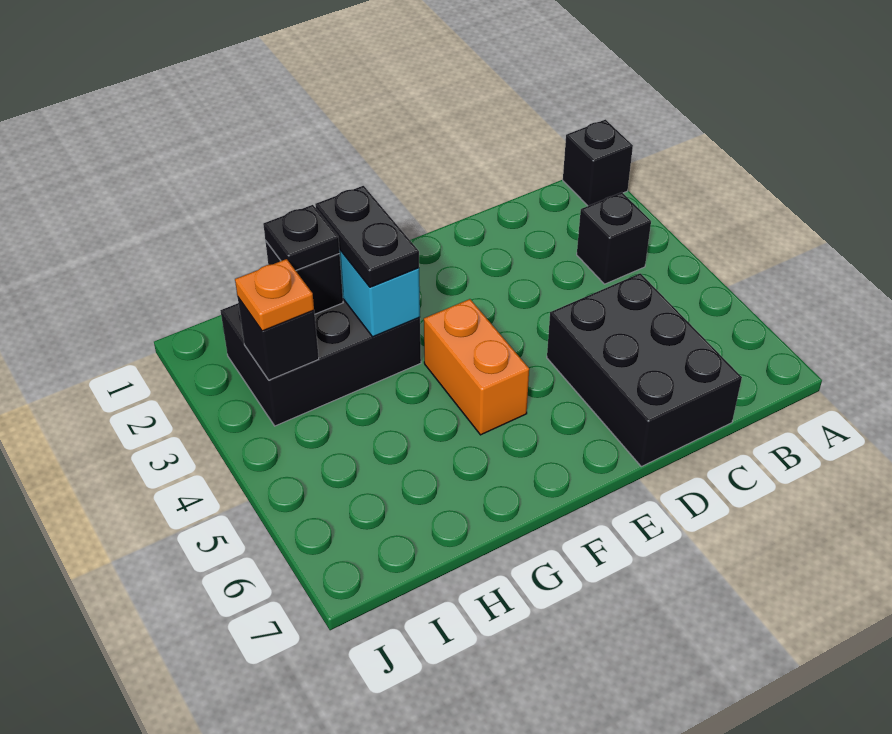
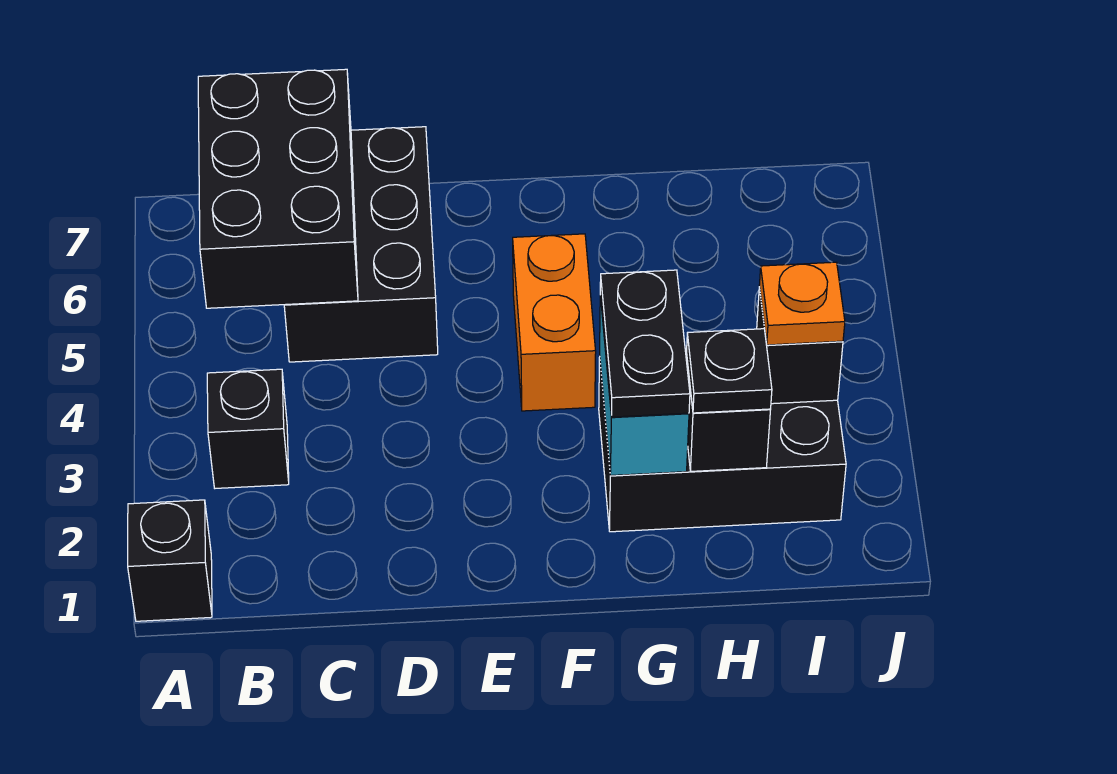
none -> black brick B5:C7 level 2

